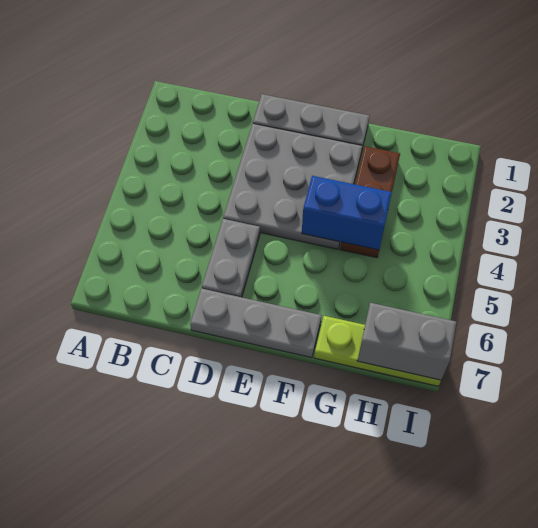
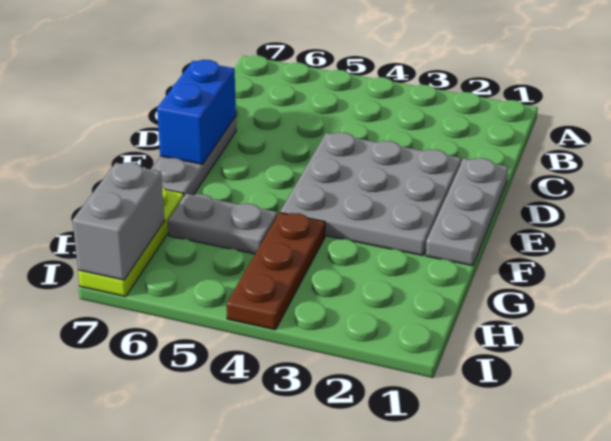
grey plate D5:D6 level 1 -> grey plate G5:G6 level 1
blue brick F4:G4 level 2 -> blue brick D7:E7 level 2
brown plate G2:G4 level 1 -> brown plate G4:I4 level 1

